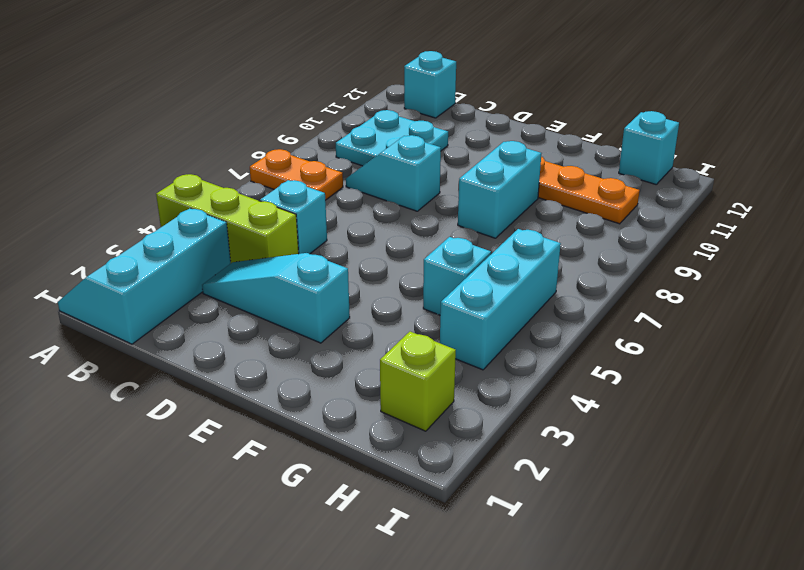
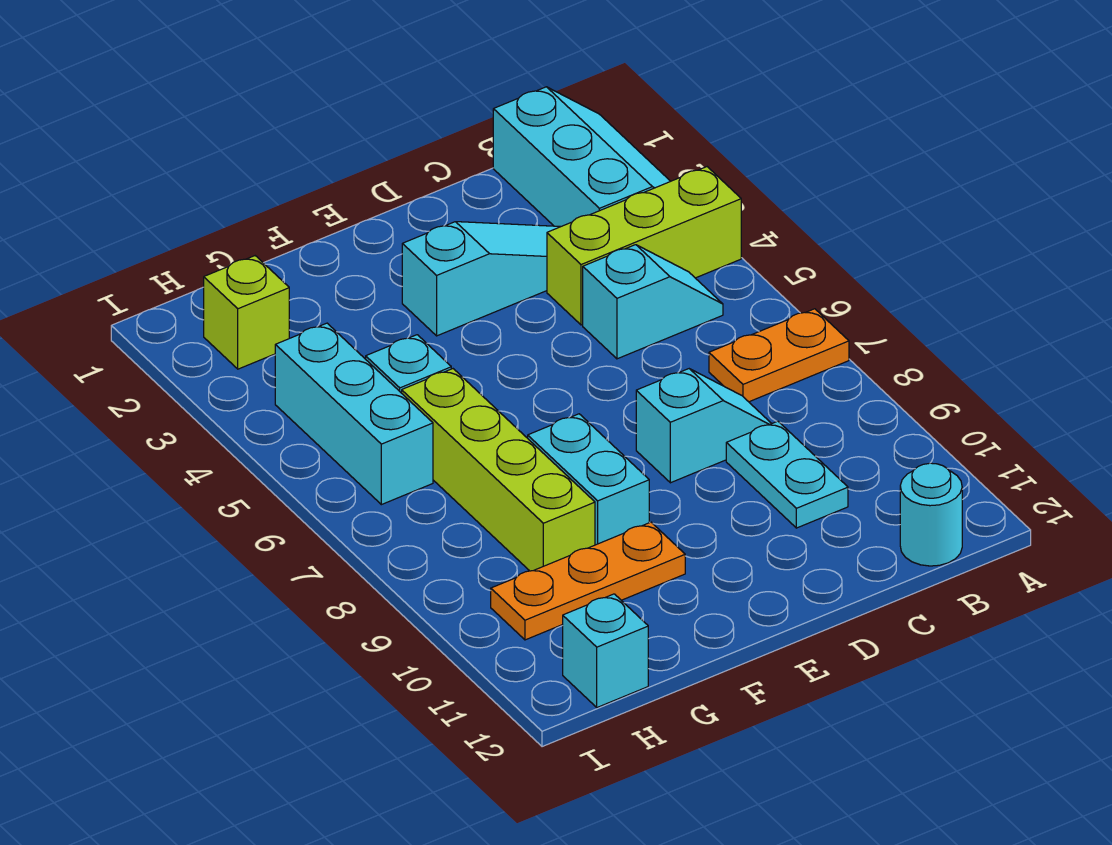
cyan plate B9:C10 level 1 -> cyan plate C9:C10 level 1
cyan brick B12 level 1 -> cyan round brick B12 level 1
none -> lime brick G6:G9 level 1

